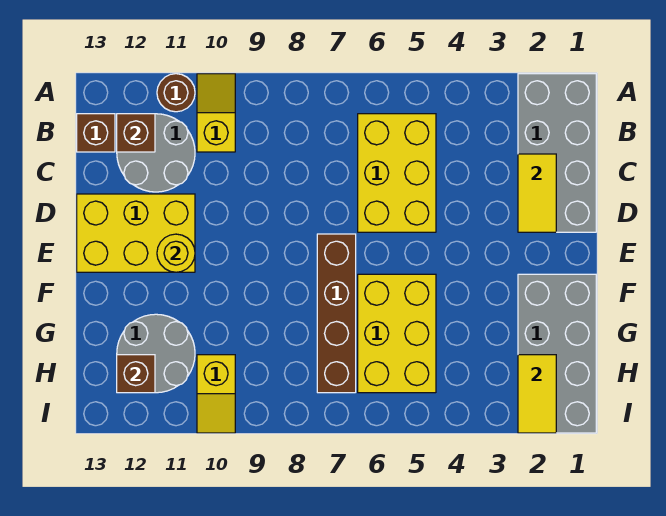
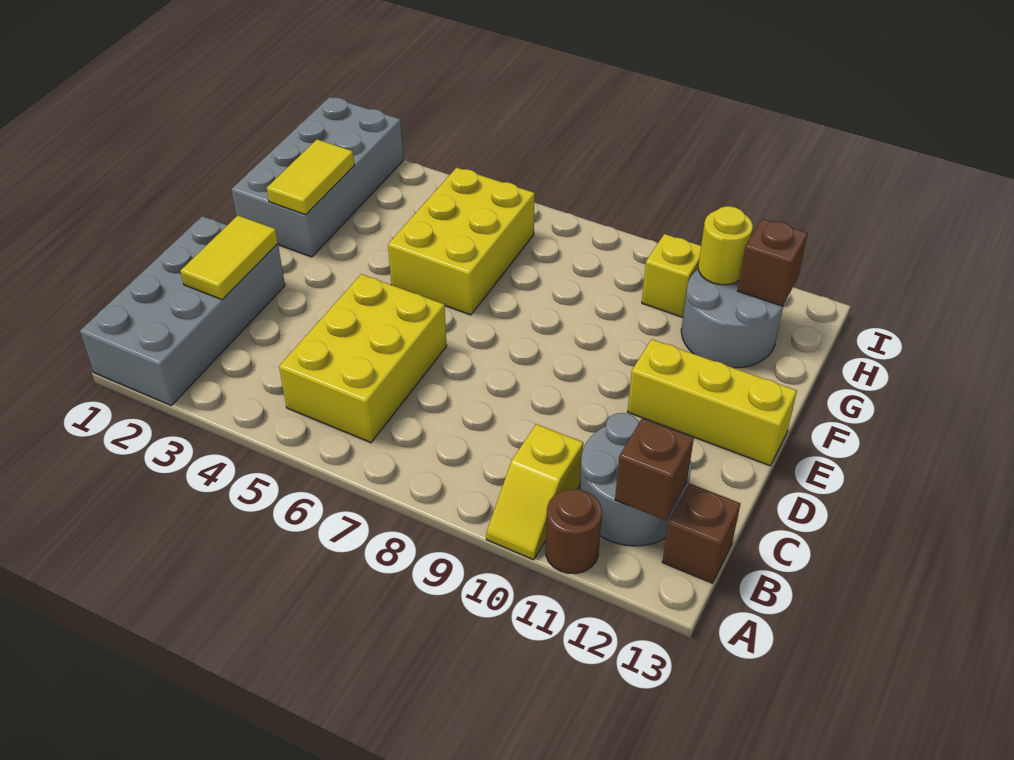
yellow brick D11:E13 level 1 -> yellow brick E11:E13 level 1
brown brick E7:H7 level 1 -> none
yellow round brick E11 level 2 -> yellow round brick H11 level 2
yellow tile H2:I2 level 2 -> yellow tile F2:G2 level 2

